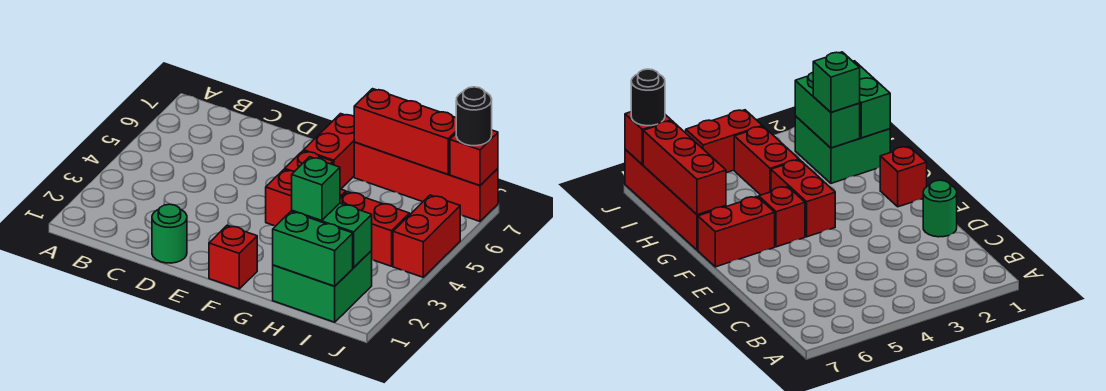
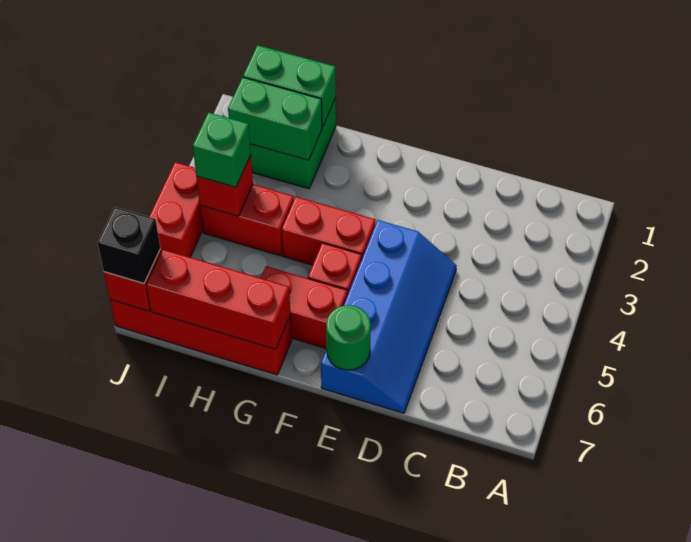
green round brick D1 level 1 -> green round brick E7 level 2
none -> blue slope D4:E7 level 1 top E
red brick F1 level 1 -> red brick I4 level 2
red brick F6:F7 level 1 -> red brick F6:G6 level 1
green brick H2 level 3 -> green brick I4 level 3
black round brick J7 level 3 -> black brick J7 level 3

